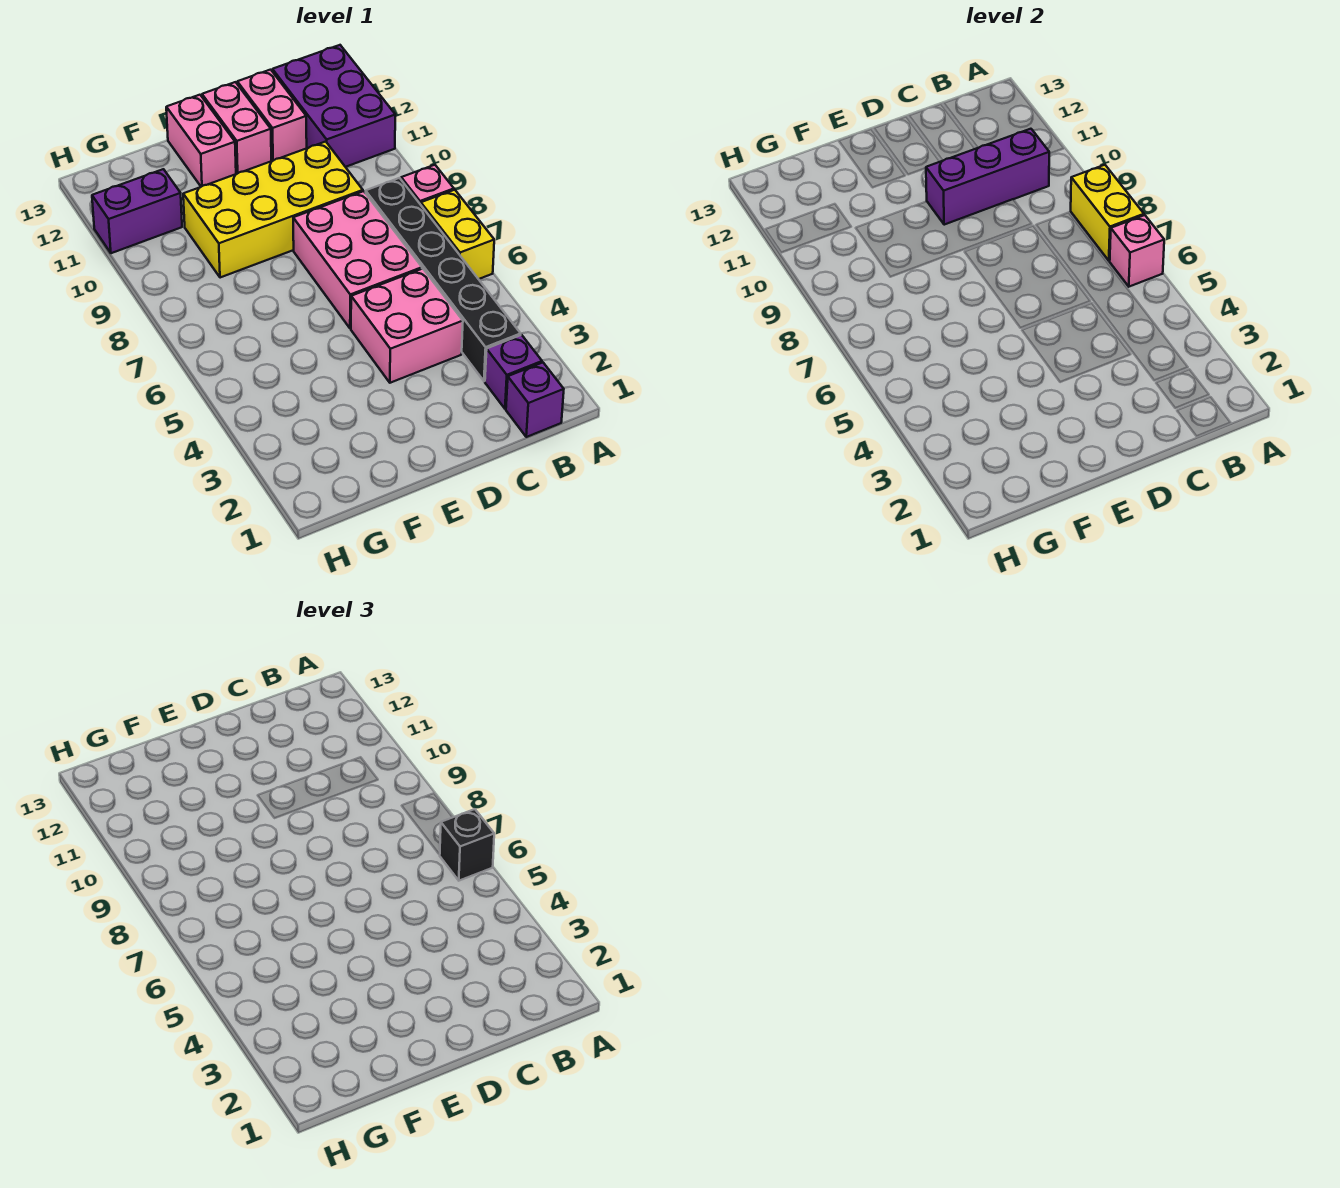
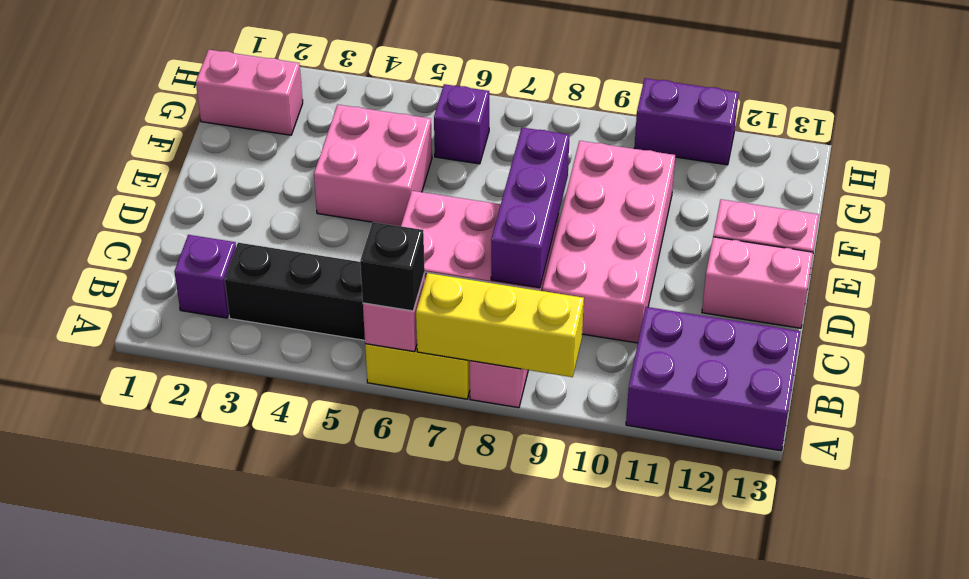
yellow brick A7:A8 level 2 -> yellow brick A7:A9 level 2
purple brick B1 level 1 -> purple brick G6 level 1
purple brick B10:D10 level 2 -> purple brick C8:E8 level 2
pink brick C4:D5 level 1 -> pink brick E4:F5 level 1
yellow brick C9:F10 level 1 -> pink brick C9:F10 level 1
pink brick C12:C13 level 1 -> pink brick G1:G2 level 1
purple brick G11:H11 level 1 -> purple brick H10:H11 level 1

